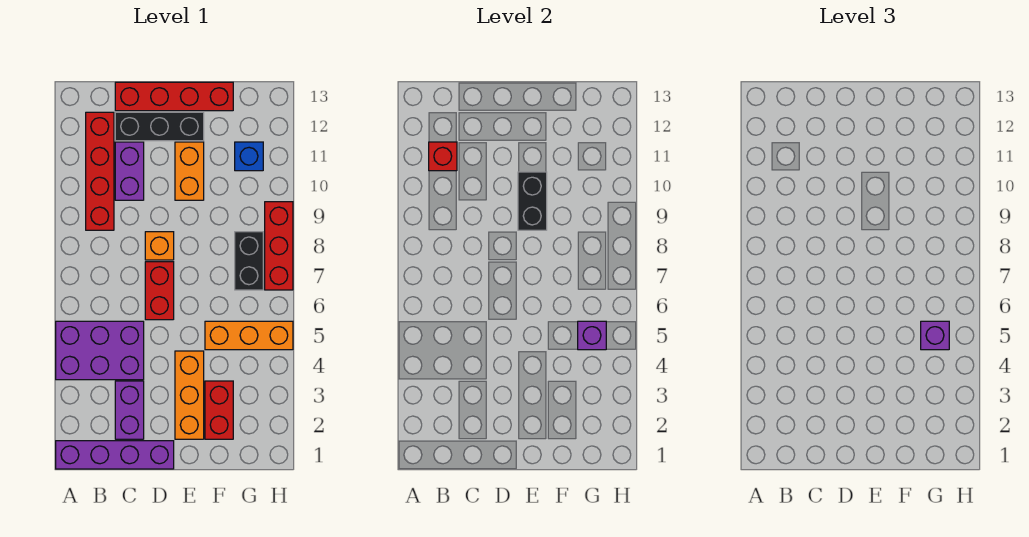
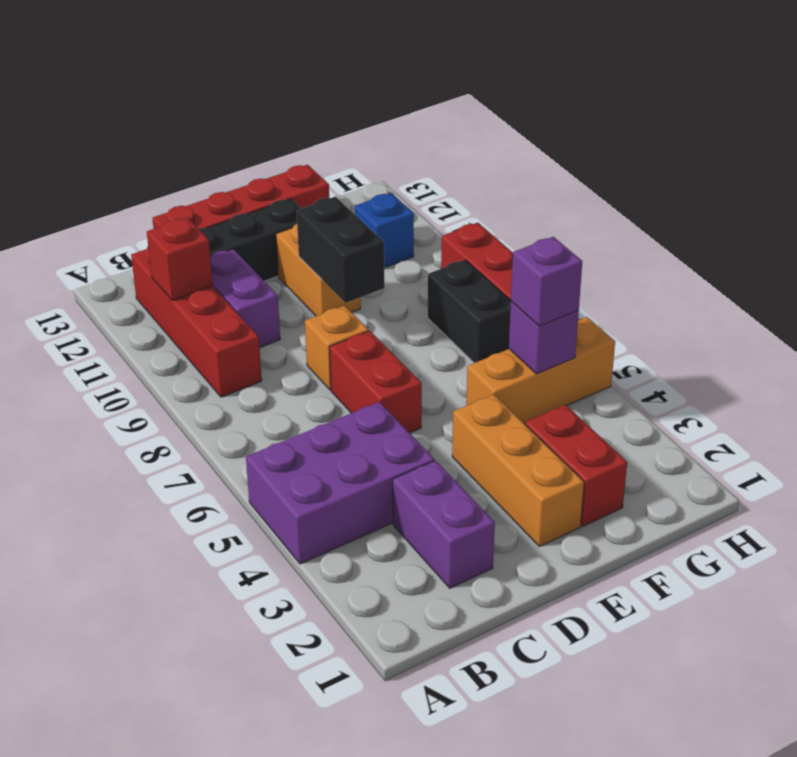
purple brick A1:D1 level 1 -> none

